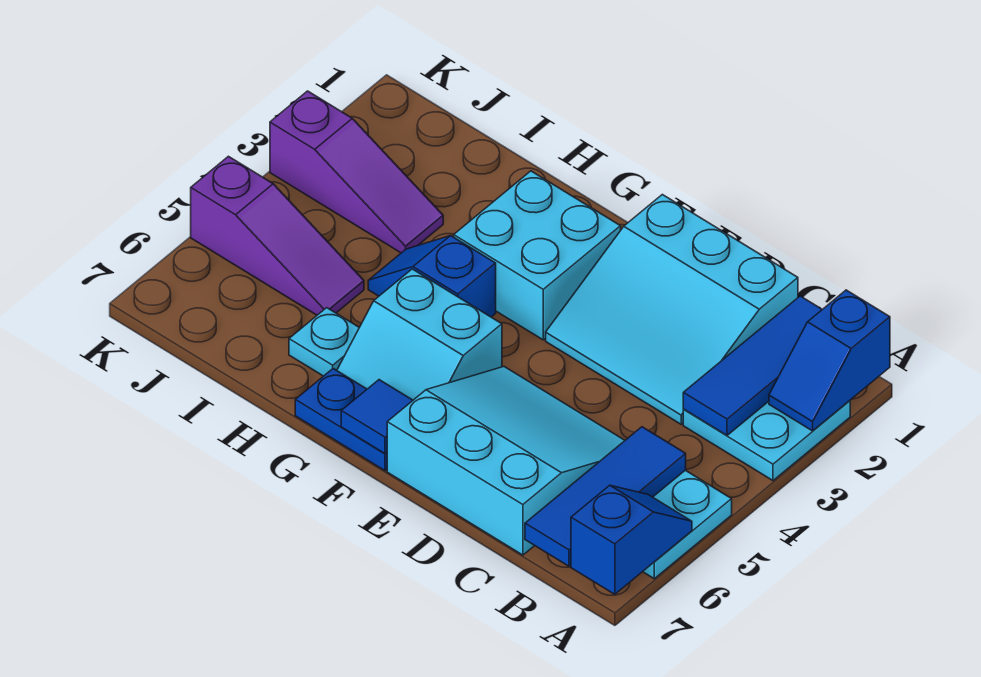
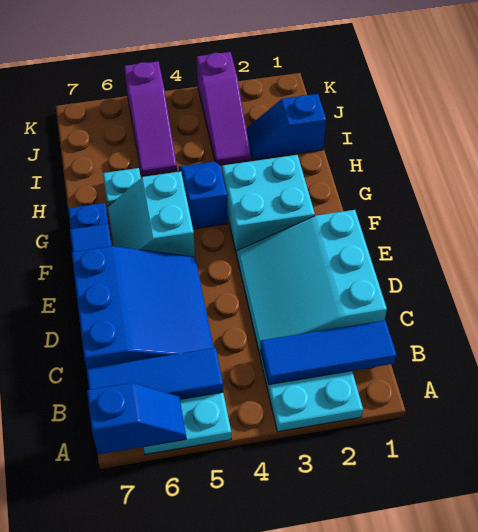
blue slope A1:A2 level 2 top 1 -> blue slope I1:I2 level 1 top 1
cyan slope C5:E7 level 1 top 7 -> blue slope C5:E7 level 1 top 7

